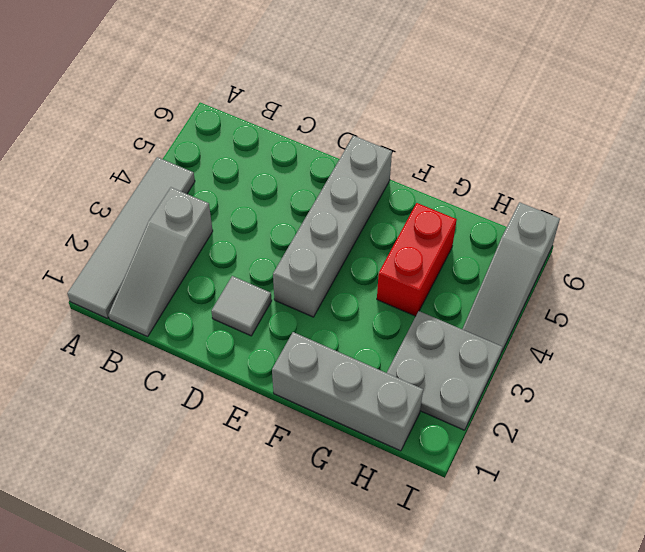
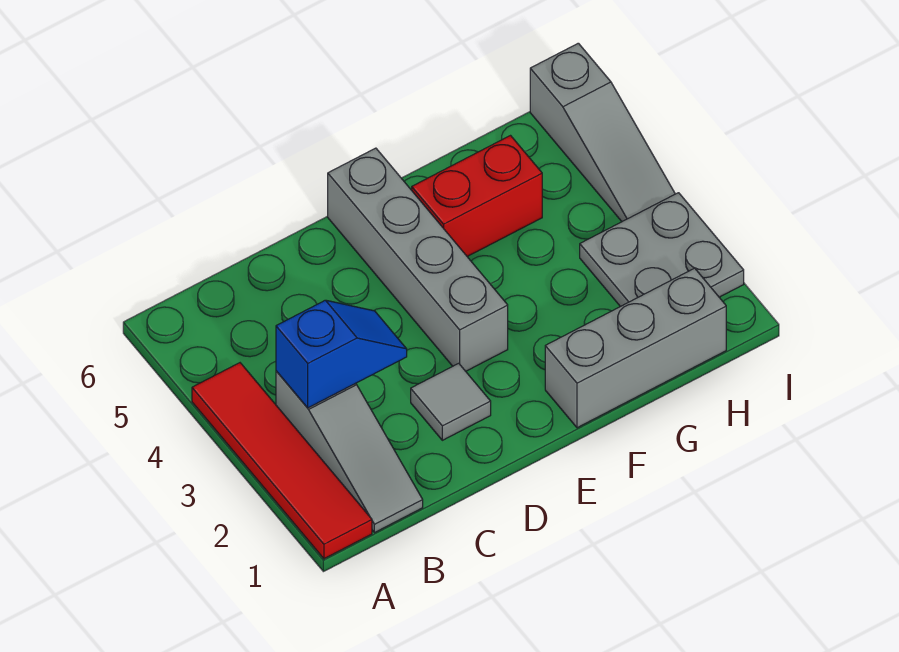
grey tile A1:A4 level 1 -> red tile A1:A4 level 1
none -> blue slope B3:C3 level 2 top B
red brick G4:G5 level 1 -> red brick F5:G5 level 1

